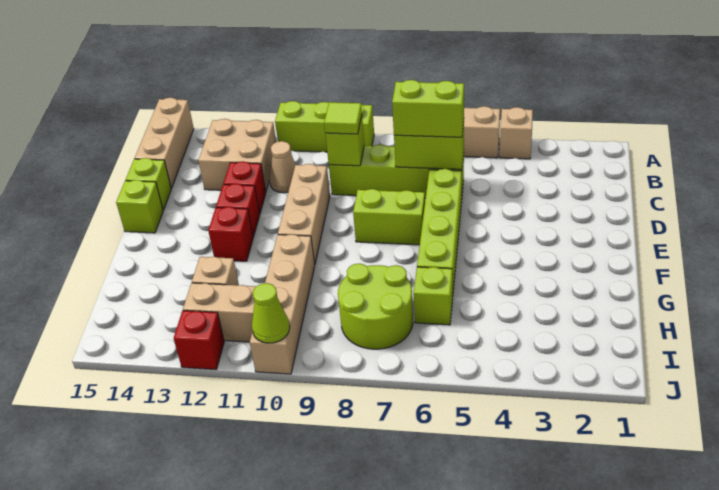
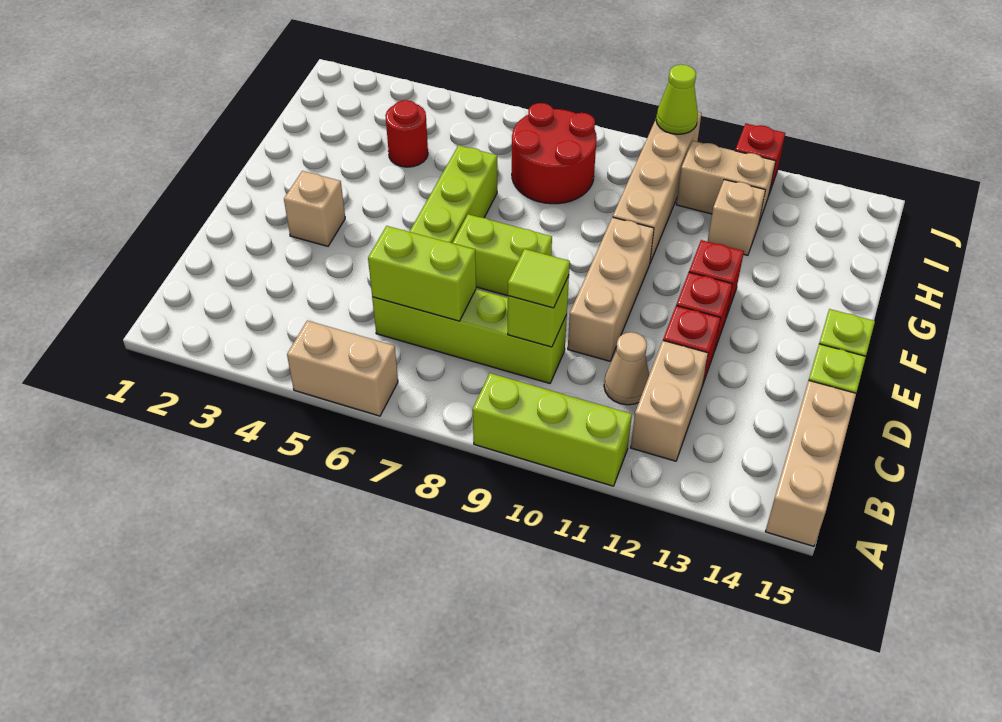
tan brick A4 level 1 -> tan brick E3 level 1
tan brick B12:C13 level 1 -> tan brick B12:C12 level 1
lime brick C6:C7 level 3 -> none
none -> red round brick H4 level 1
lime brick H6 level 1 -> none
lime round brick H7:I8 level 1 -> red round brick H7:I8 level 1

